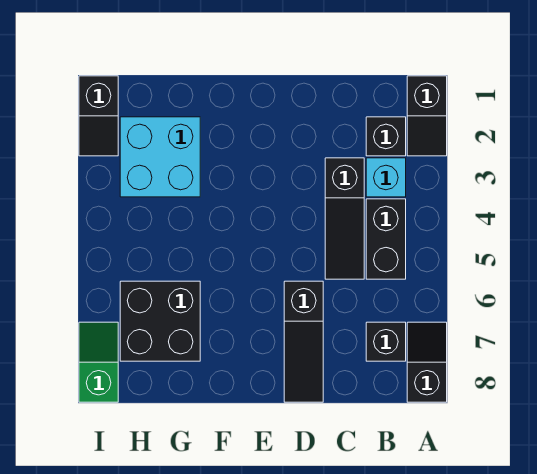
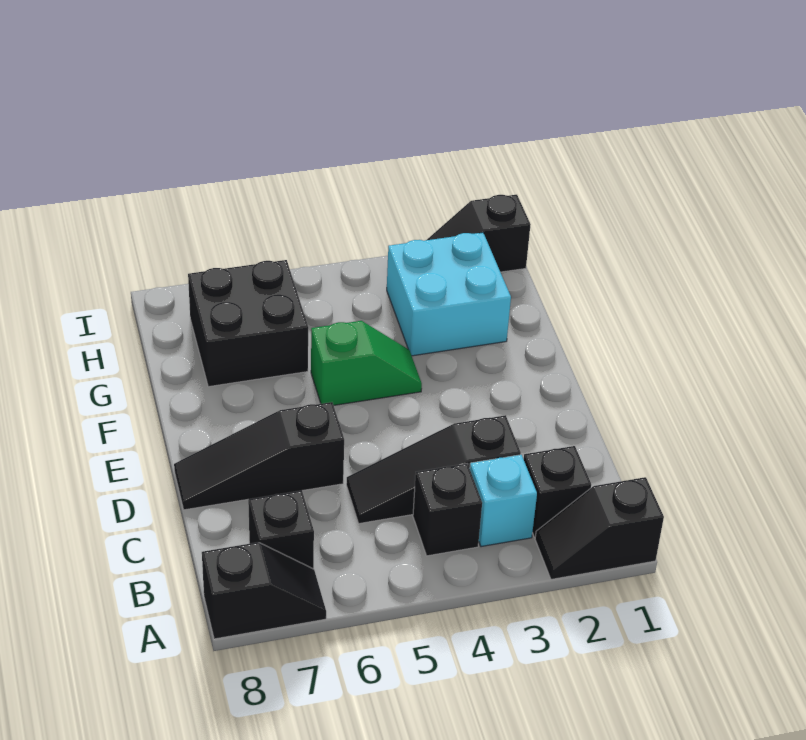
black brick B4:B5 level 1 -> black brick B4 level 1
green slope I7:I8 level 1 top 8 -> green slope F4:F5 level 1 top 5

